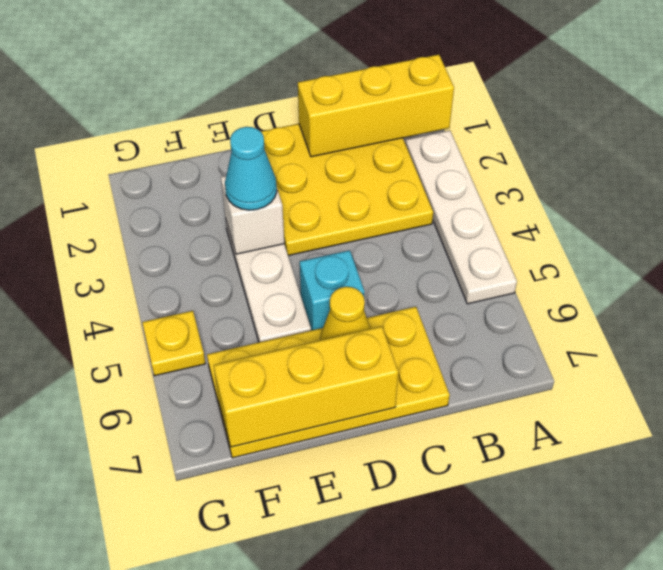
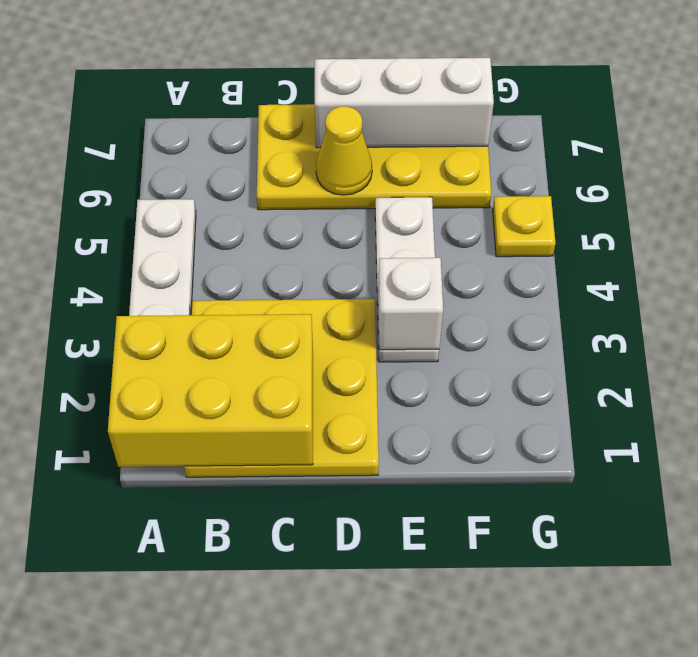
yellow brick A1:C1 level 2 -> yellow brick A1:C2 level 2
cyan brick D5 level 1 -> none
yellow brick D7:F7 level 2 -> white brick D7:F7 level 2
cyan cone E3 level 3 -> none

